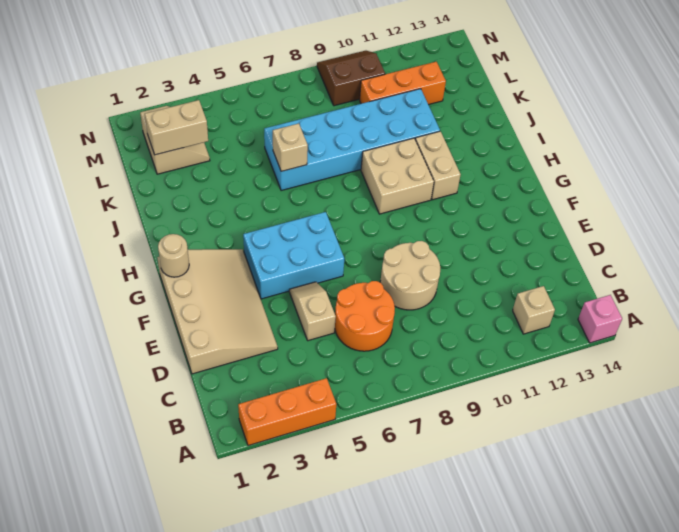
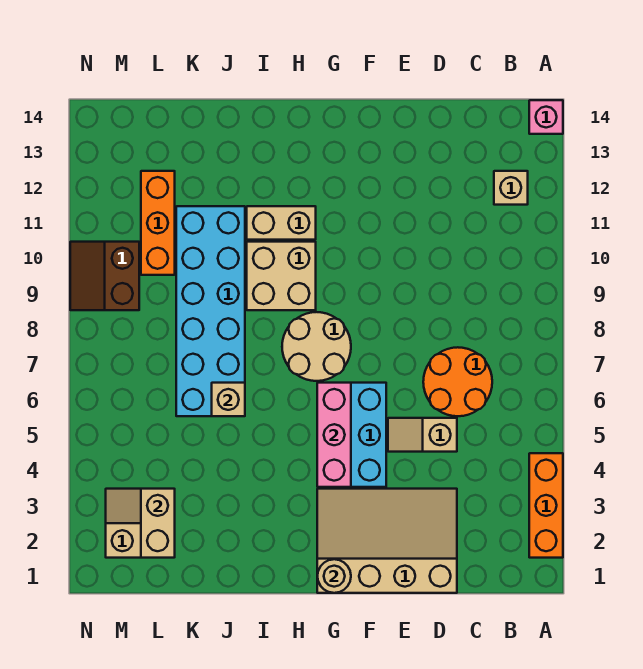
tan round brick D8:E9 level 1 -> tan round brick G7:H8 level 1
none -> pink brick G4:G6 level 2

